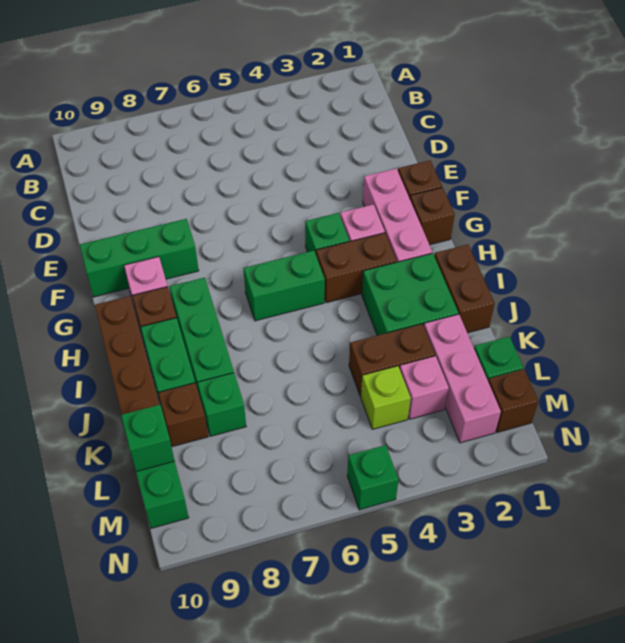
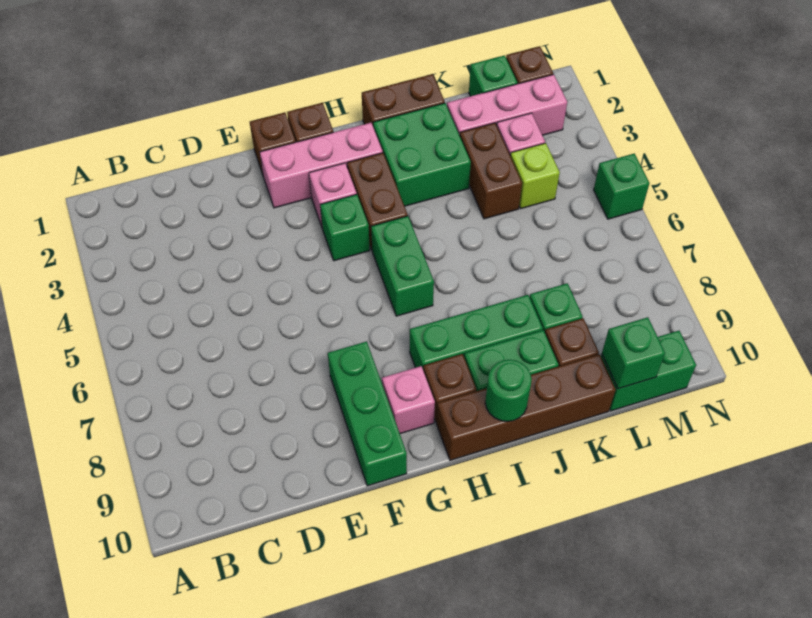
none -> green round brick I10 level 2

